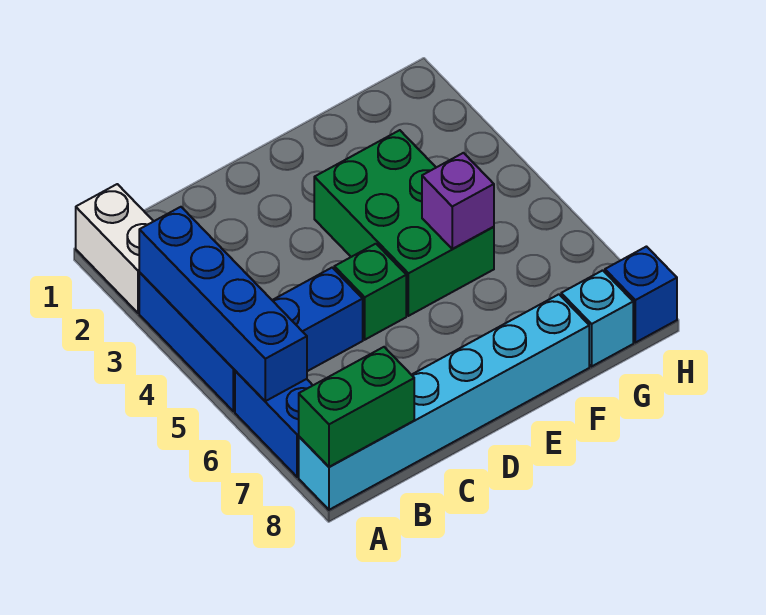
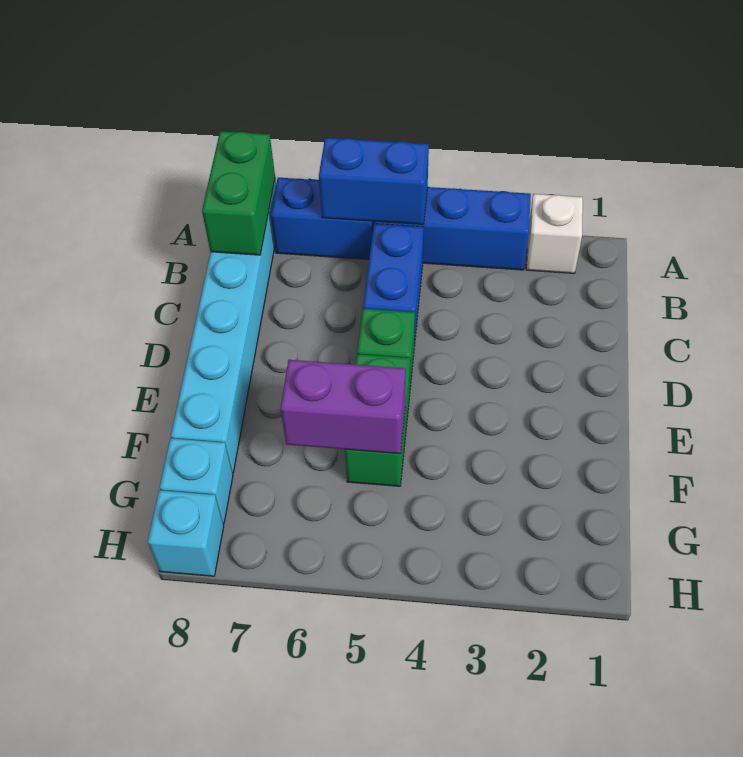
white brick A1:A2 level 1 -> white brick A2 level 1
blue brick A3:A6 level 2 -> blue brick A5:A6 level 2
green brick E3:F5 level 1 -> green brick E5:F5 level 1
purple brick F5 level 2 -> purple brick F5:F6 level 2
blue brick H8 level 1 -> cyan brick H8 level 1

